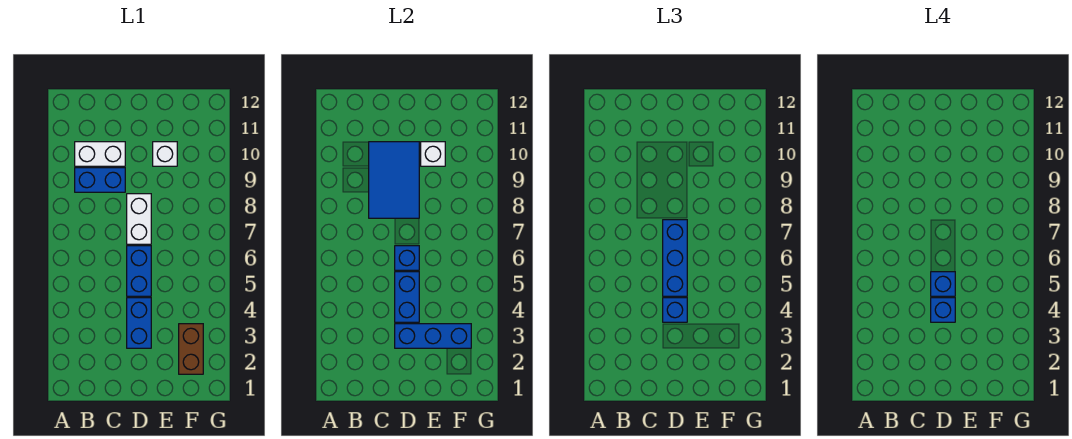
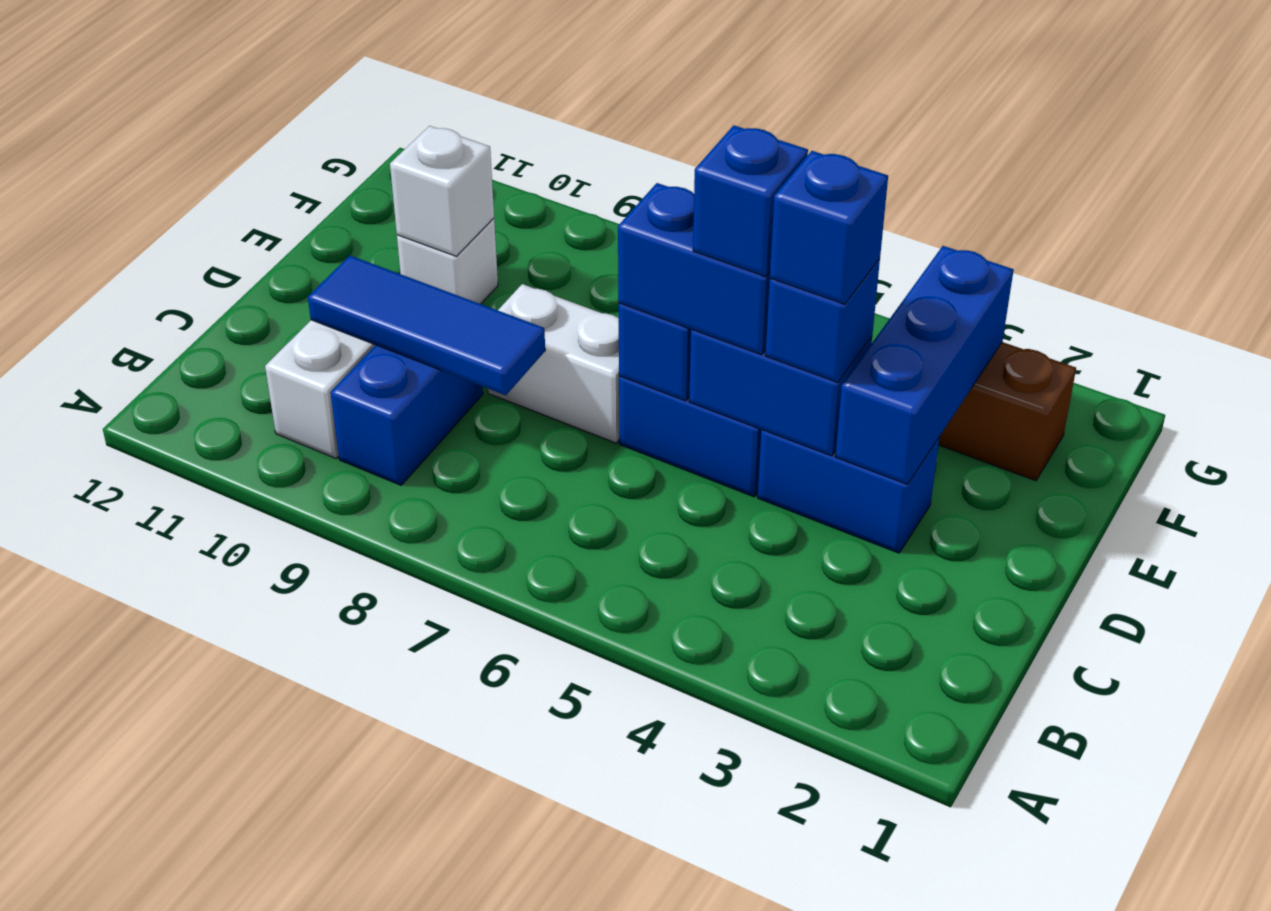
blue tile C8:D10 level 2 -> blue tile C8:C10 level 2
blue brick D5:D7 level 3 -> blue brick D5:D6 level 3

